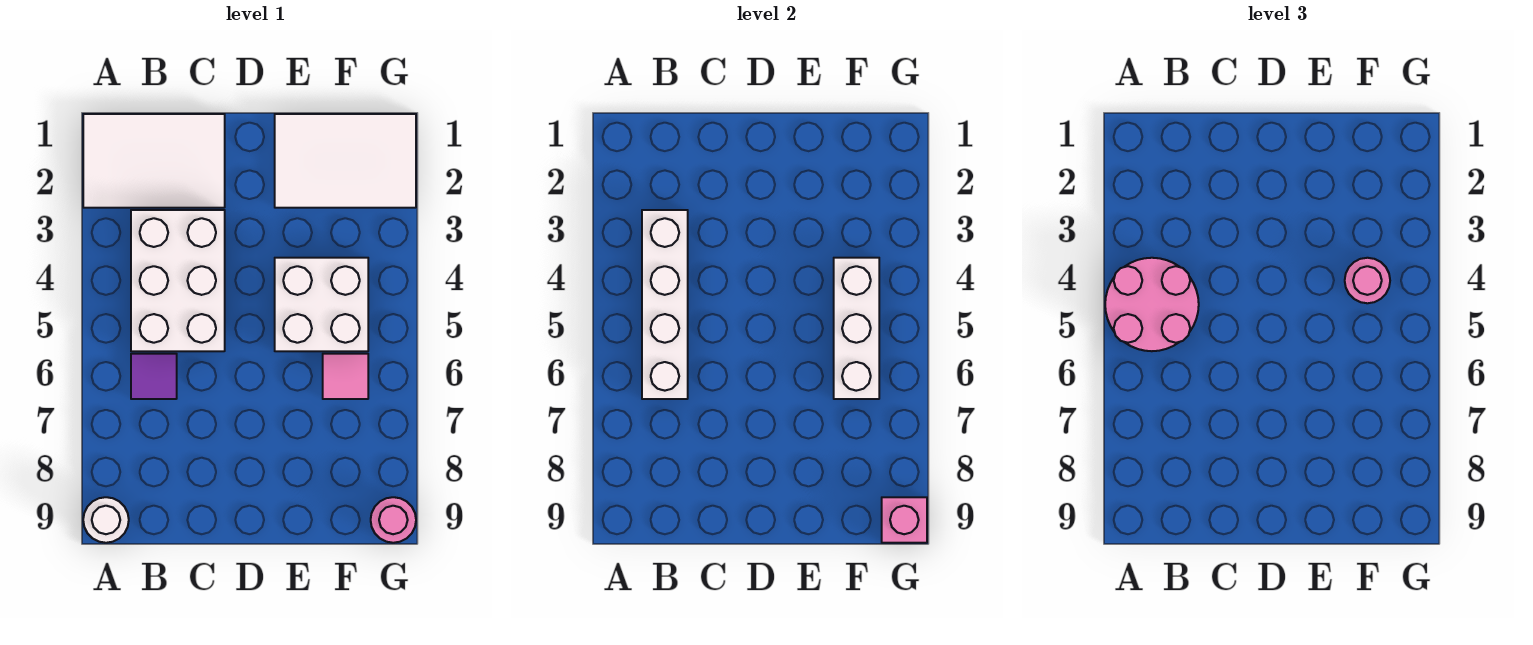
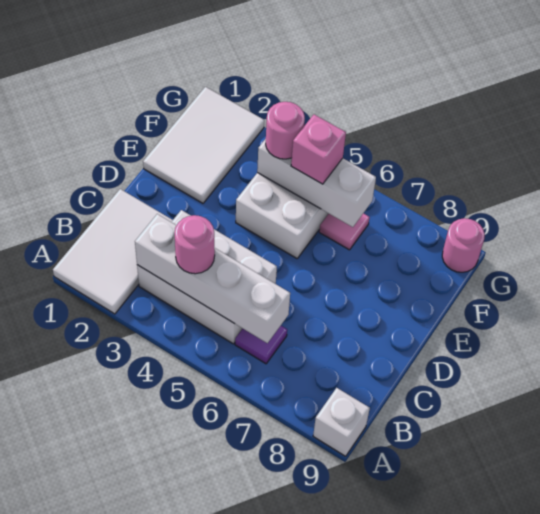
pink round brick A4:B5 level 3 -> pink round brick B4 level 3
white round brick A9 level 1 -> white brick A9 level 1
pink brick G9 level 2 -> pink brick F5 level 3

